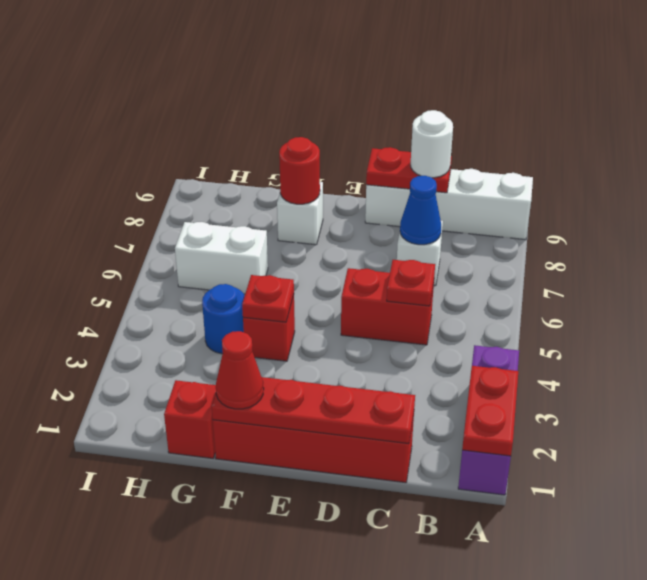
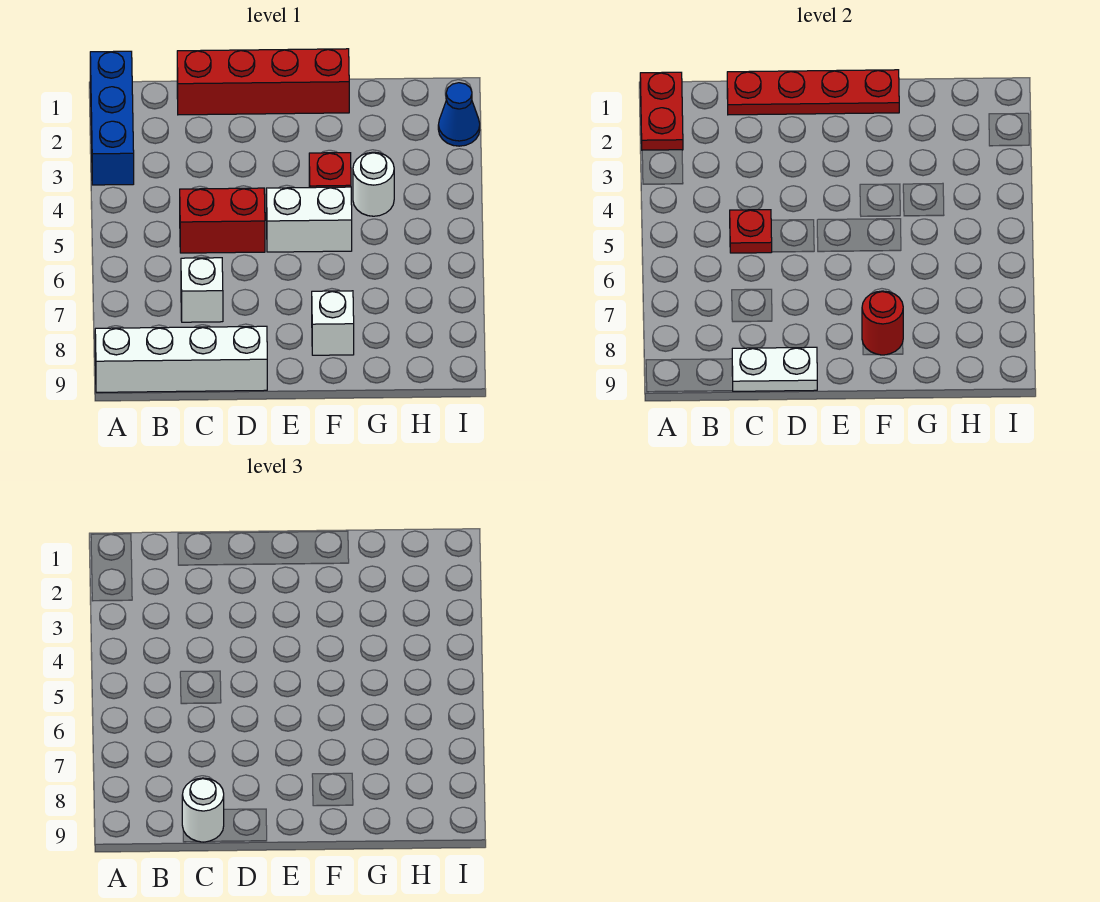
purple brick A1:A3 level 1 -> blue brick A1:A3 level 1
blue cone C7 level 2 -> blue cone I2 level 1
red plate C9:D9 level 2 -> white plate C9:D9 level 2
red cone F1 level 3 -> none
red plate F4 level 2 -> none
red brick G1 level 1 -> none
blue round brick G4 level 1 -> white round brick G4 level 1
white brick G6:H6 level 1 -> white brick E5:F5 level 1

